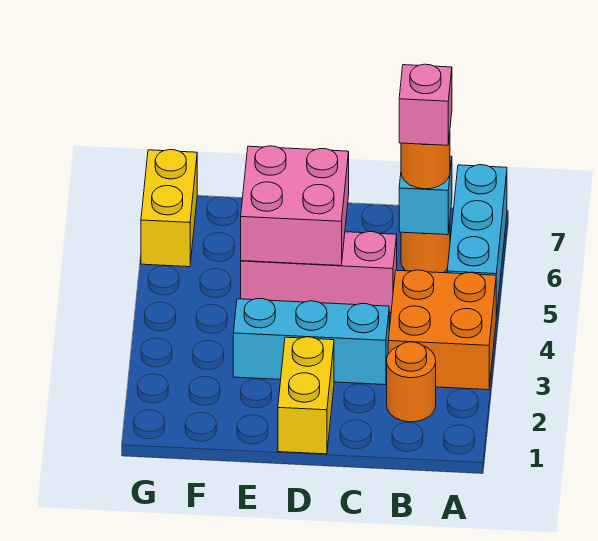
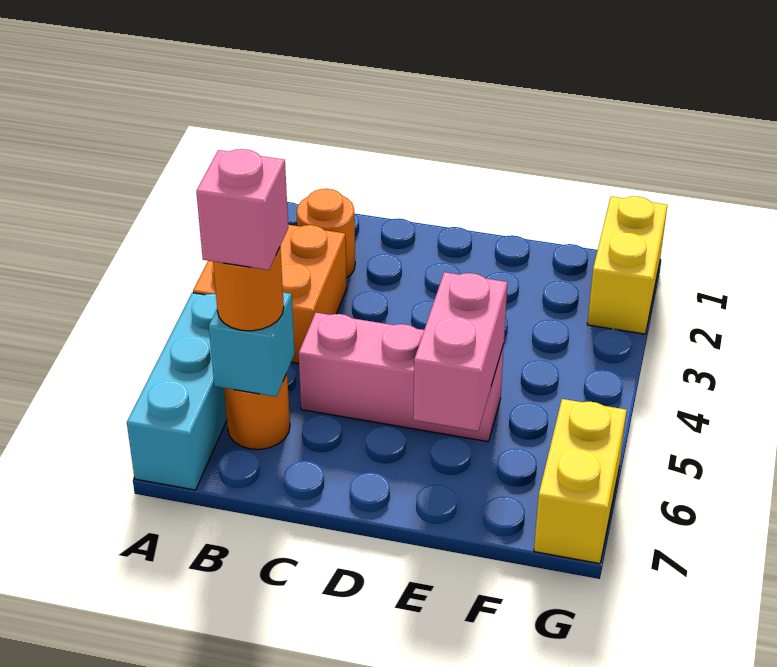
cyan brick C3:E3 level 1 -> none
yellow brick D1:D2 level 1 -> yellow brick G1:G2 level 1
pink brick D5:E6 level 2 -> pink brick E5:E6 level 2

